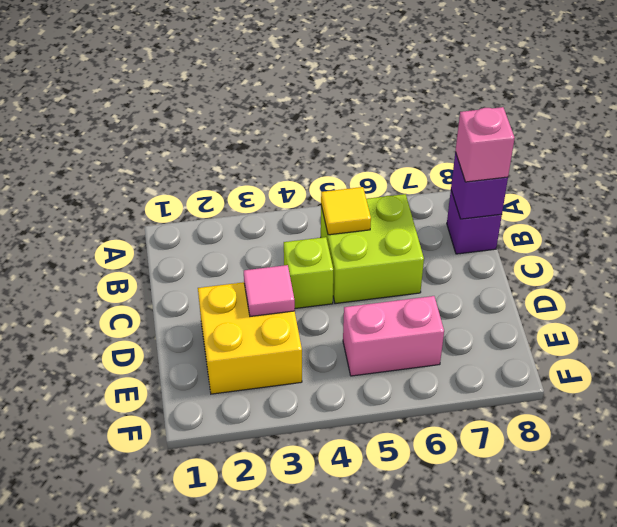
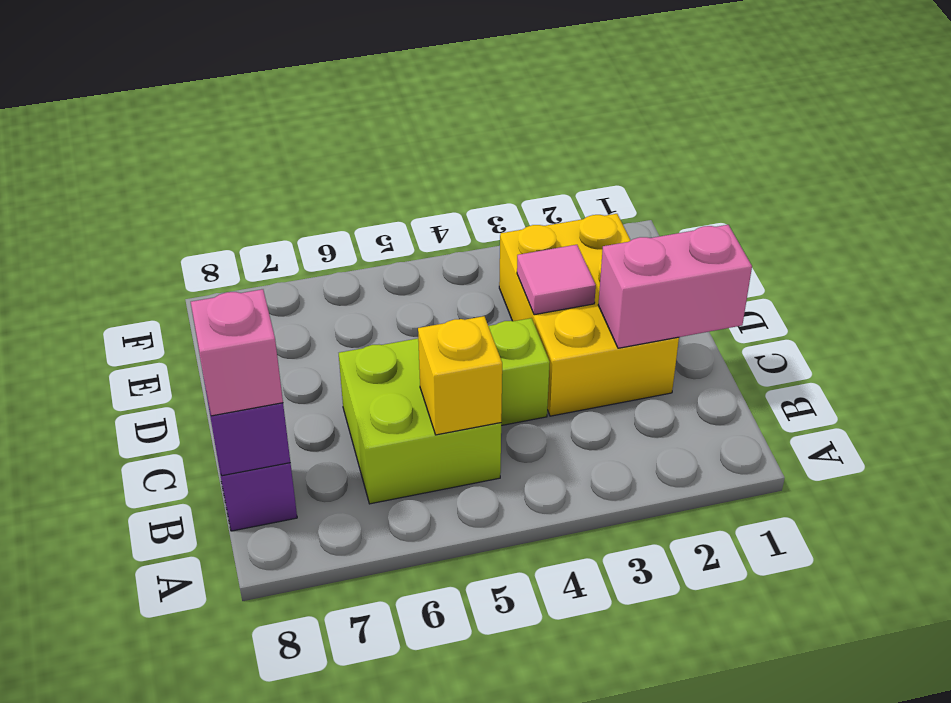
yellow tile B5 level 2 -> yellow brick B5 level 2
yellow brick D2:E3 level 1 -> yellow brick C2:E3 level 1
pink brick E5:E6 level 1 -> pink brick C1:C2 level 2

